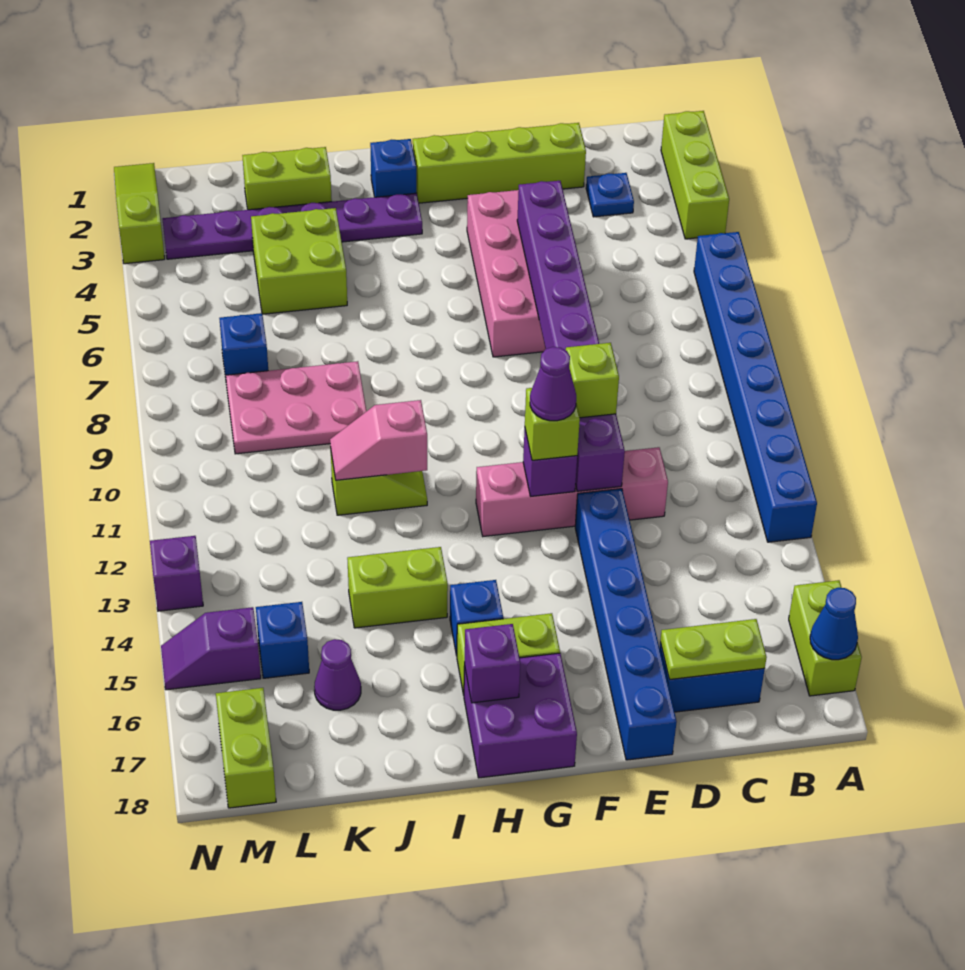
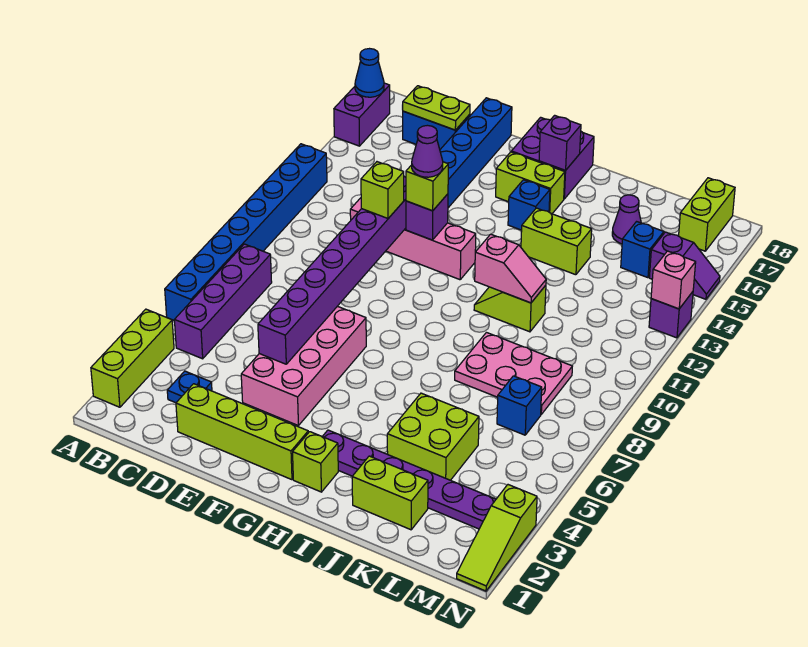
lime brick A16:A17 level 1 -> purple brick A16:A17 level 1
none -> purple brick B5:B8 level 1
blue brick H2 level 1 -> lime brick H2 level 1
none -> pink brick N13 level 2

